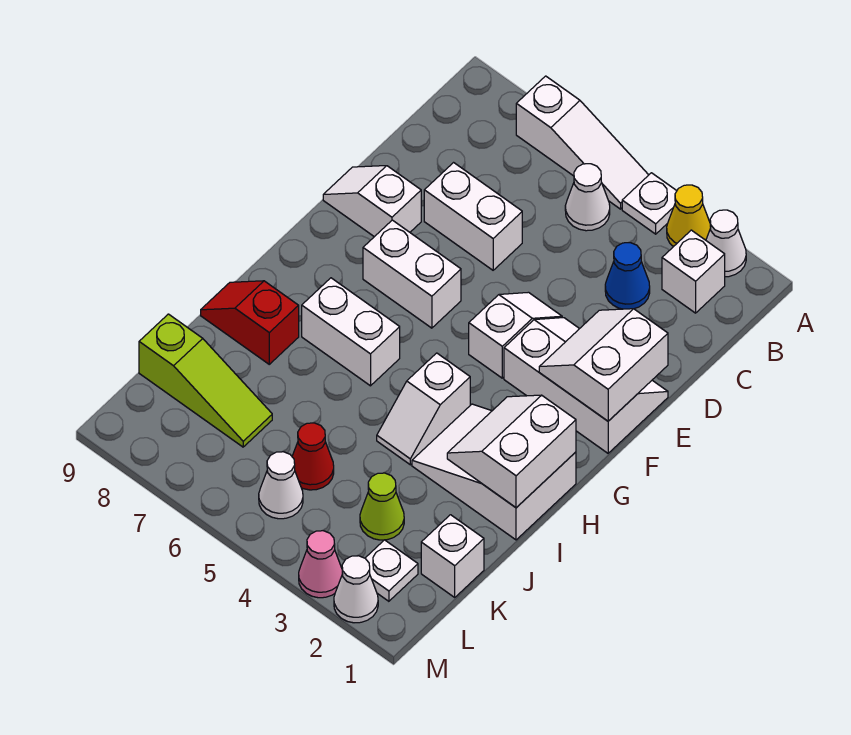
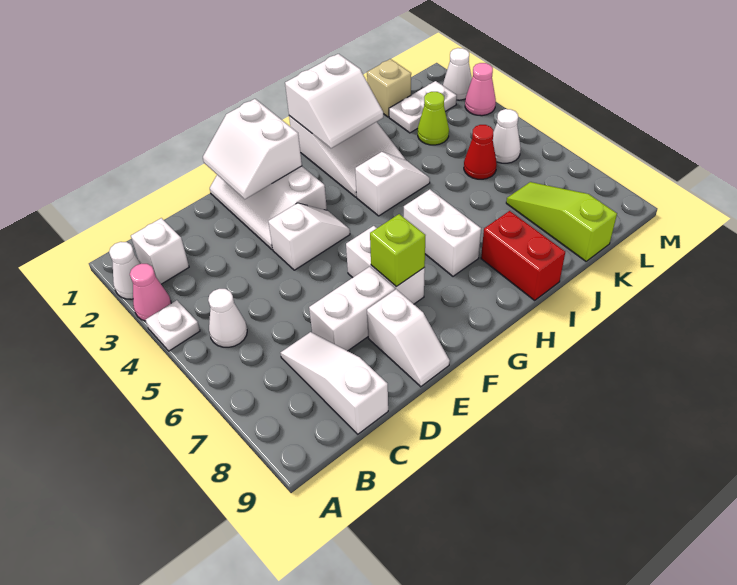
yellow cone A3 level 1 -> pink cone A3 level 1
white slope A5:A7 level 1 top 7 -> white slope C7:C9 level 1 top 9
blue cone C3 level 1 -> none
white brick D6:D7 level 1 -> white brick D7:E7 level 1
white slope E1:F2 level 2 top 1 -> white slope E1:F2 level 2 top F
white slope E4:F4 level 1 top F -> white slope E4:F4 level 1 top E
none -> lime brick F7 level 2
red slope I8:I9 level 1 top 8 -> red brick I8:I9 level 1
white brick K1 level 1 -> tan brick K1 level 1
white plate L2 level 1 -> white plate K2:L2 level 1

